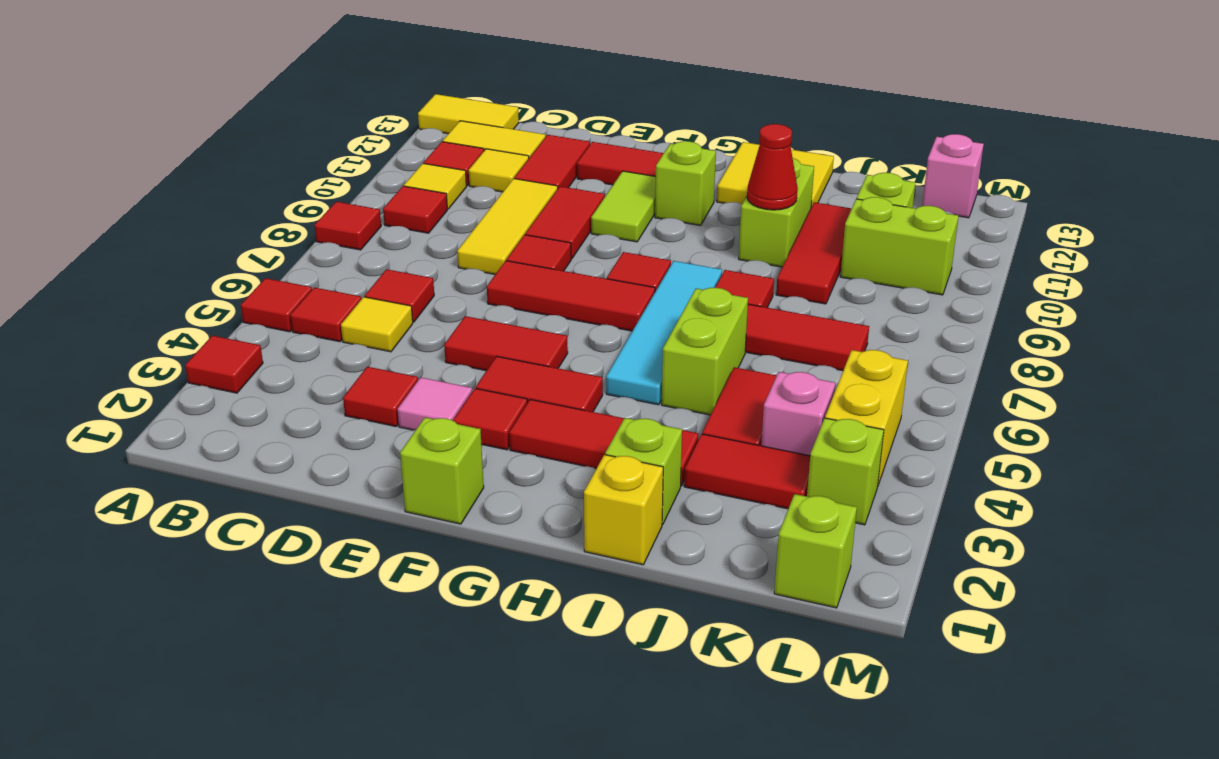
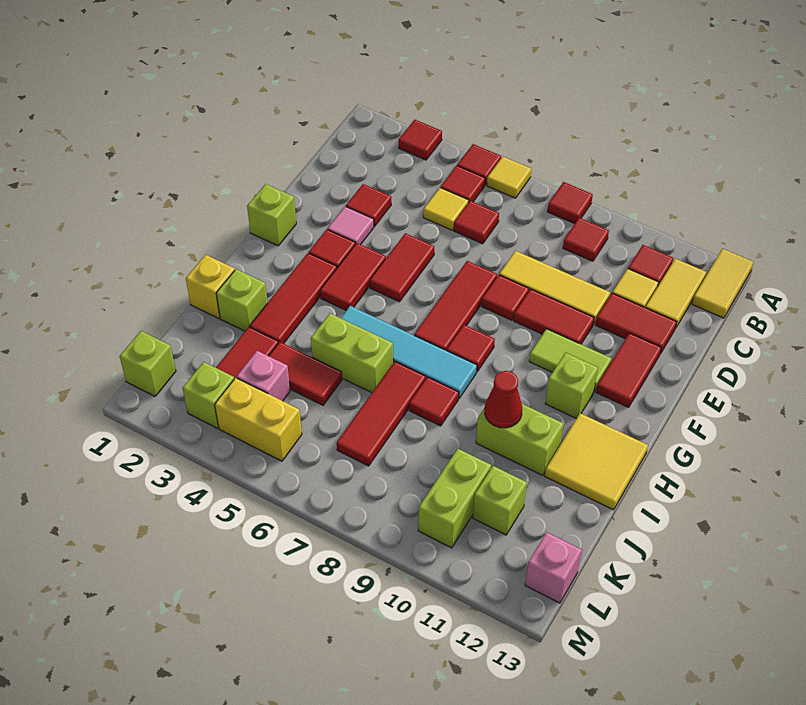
yellow tile B10 level 1 -> yellow tile A6 level 1
red tile J9:J11 level 1 -> none

